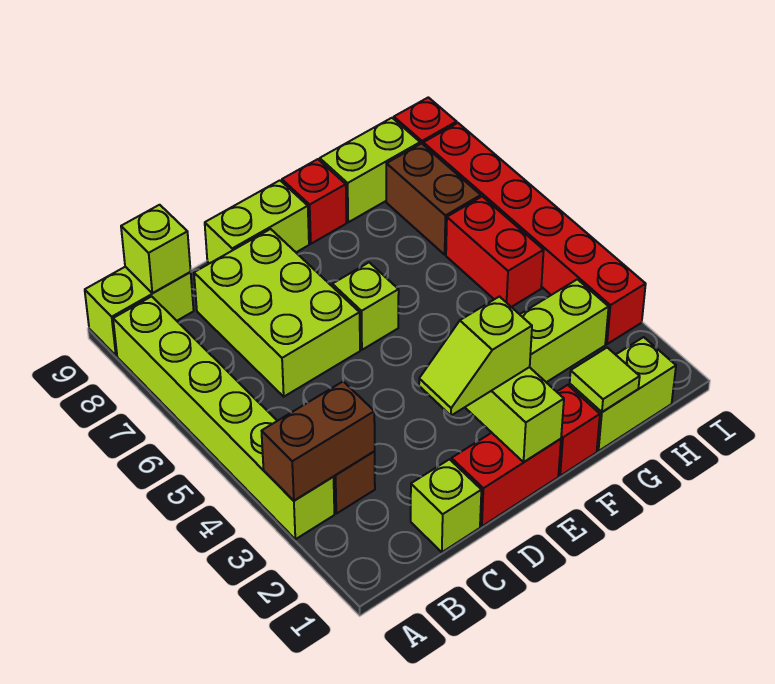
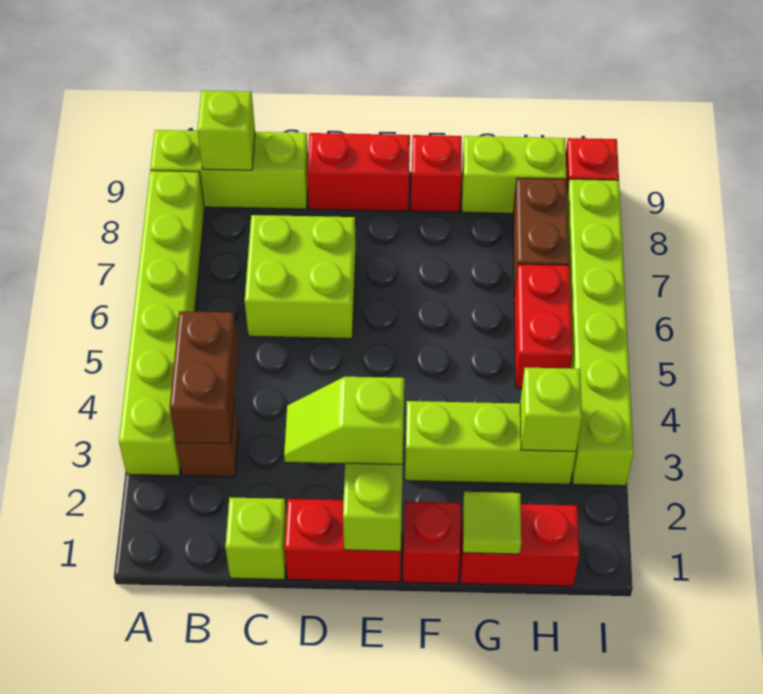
brown brick A3:B3 level 2 -> brown brick B3:B4 level 2
lime brick A9:B9 level 1 -> lime brick A9:C9 level 1
lime brick C6:D8 level 1 -> lime brick C6:D7 level 1
lime brick D9:E9 level 1 -> red brick D9:E9 level 1
lime brick E6 level 1 -> lime brick H3 level 2
lime brick G1:H1 level 1 -> red brick G1:H1 level 1
red brick I3:I8 level 1 -> lime brick I3:I8 level 1

